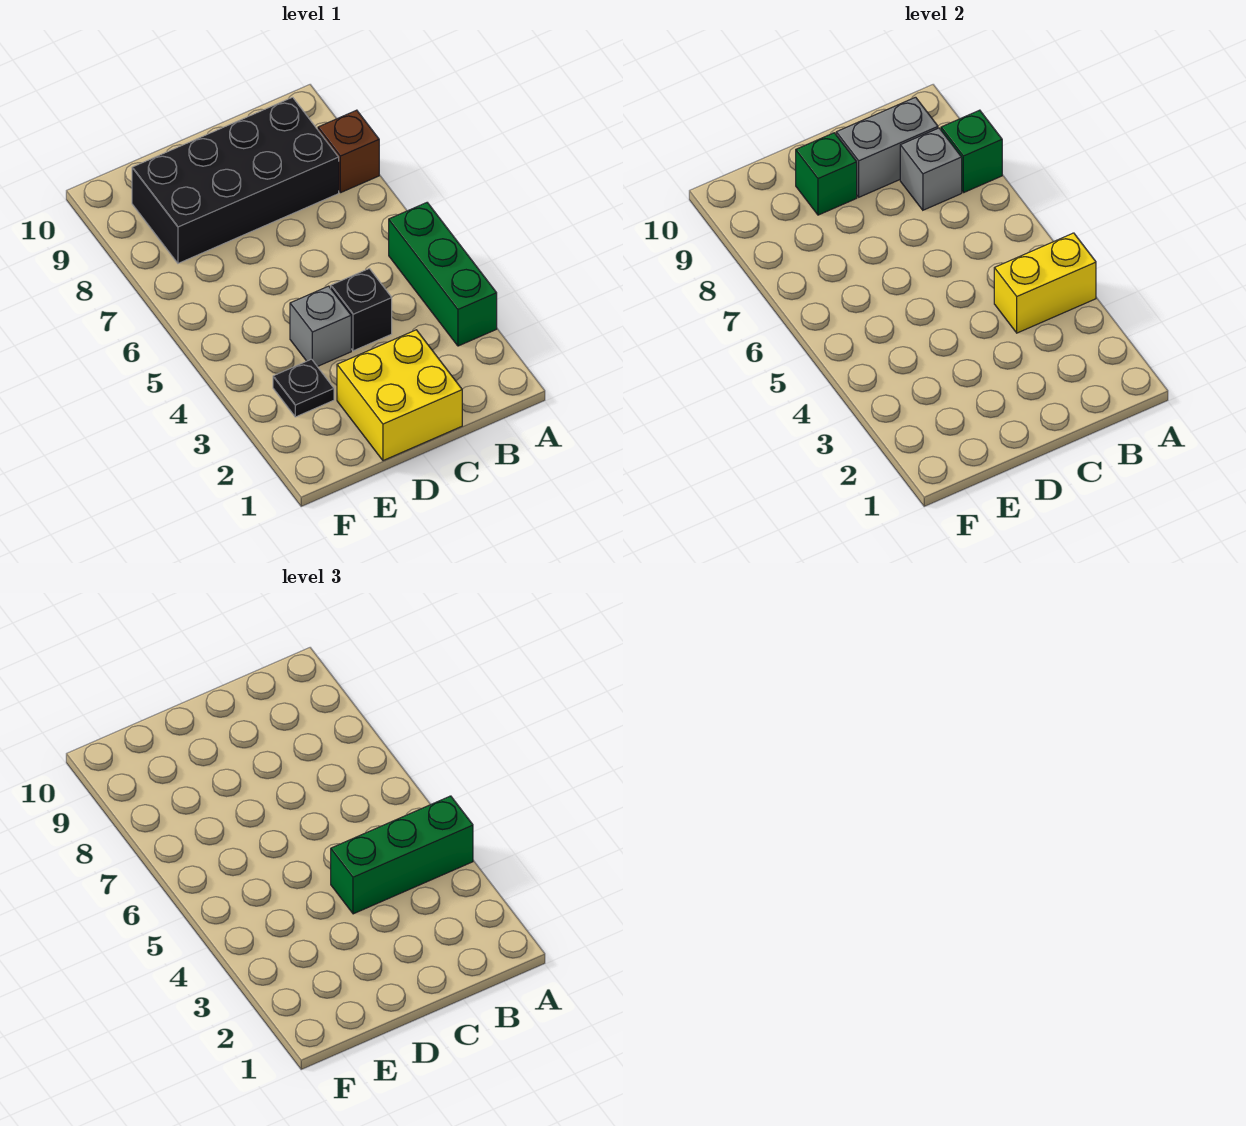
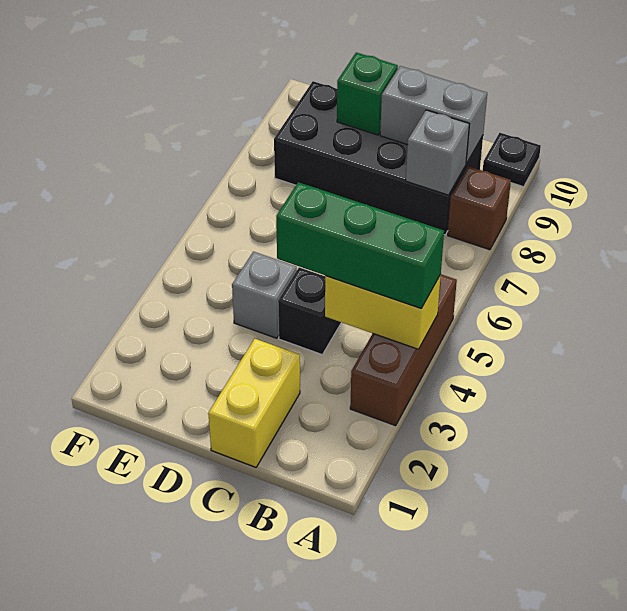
green brick A3:A5 level 1 -> brown brick A3:A5 level 1
green brick A8 level 2 -> none
yellow brick C1:D2 level 1 -> yellow brick C1:C2 level 1
black plate E3 level 1 -> black plate A10 level 1

